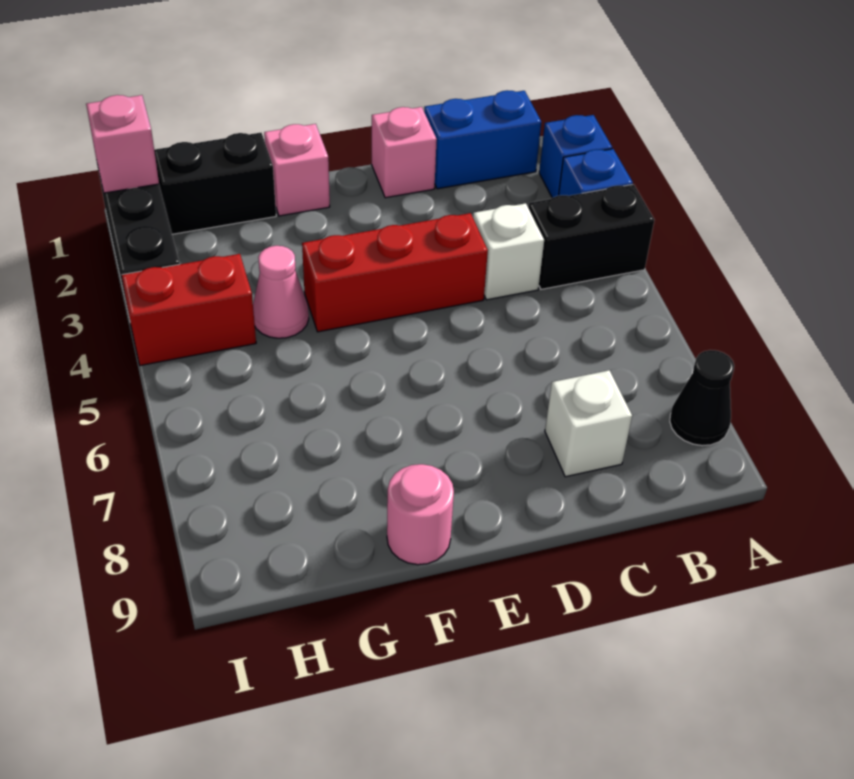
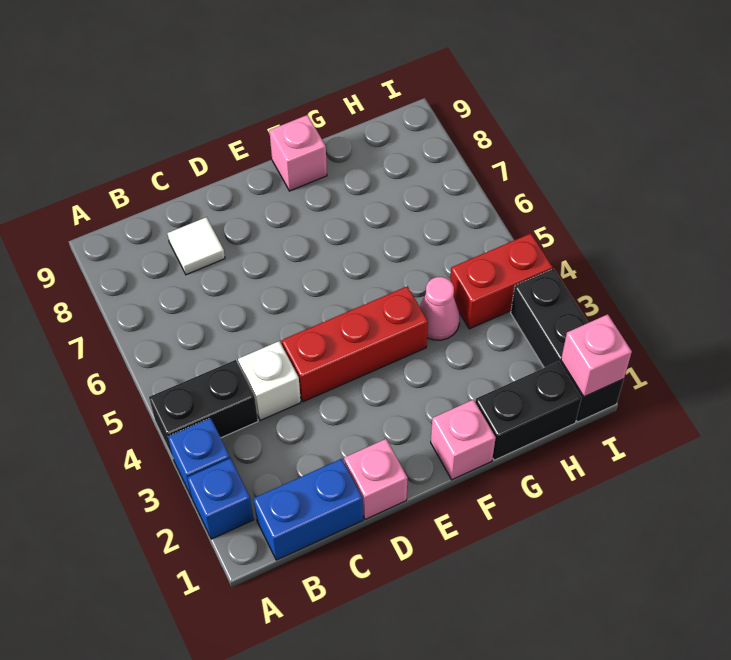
black cone A8 level 1 -> none
white brick C8 level 1 -> white tile C8 level 1
pink round brick F9 level 1 -> pink brick F9 level 1

